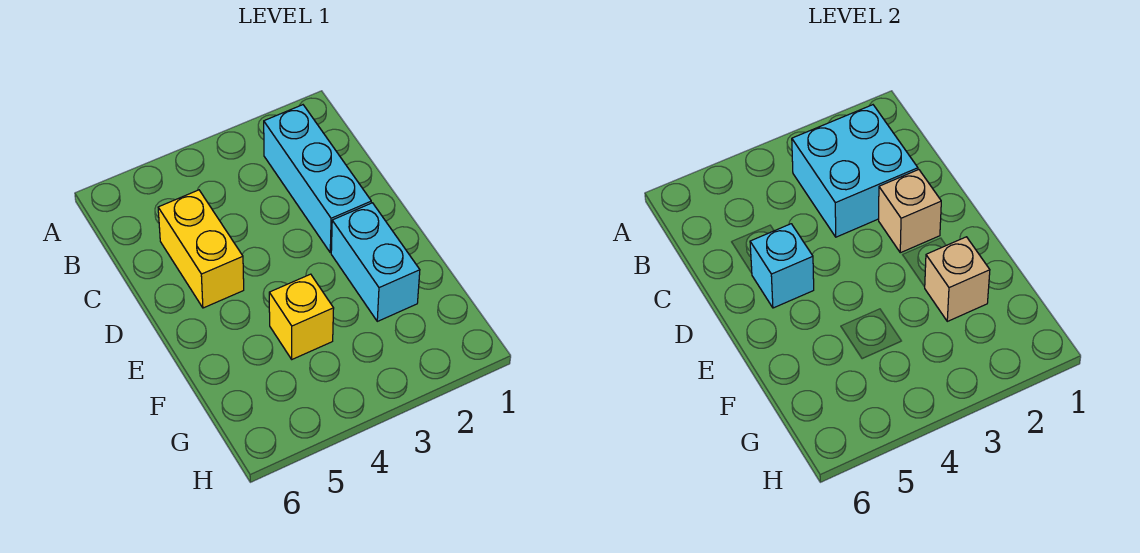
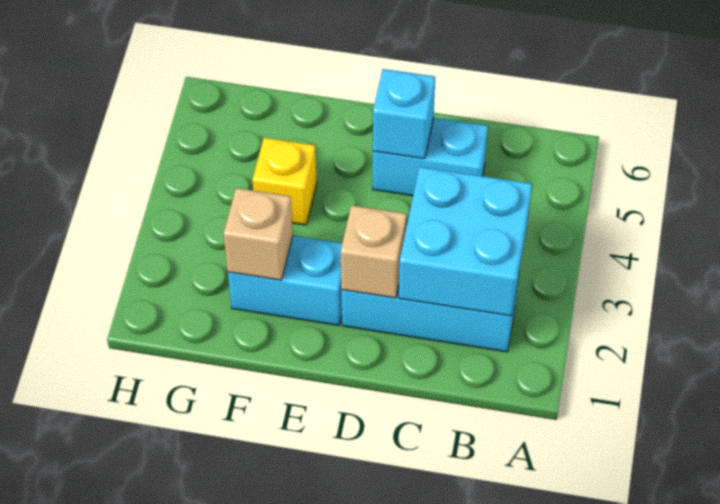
yellow brick C5:D5 level 1 -> cyan brick C5:D5 level 1

